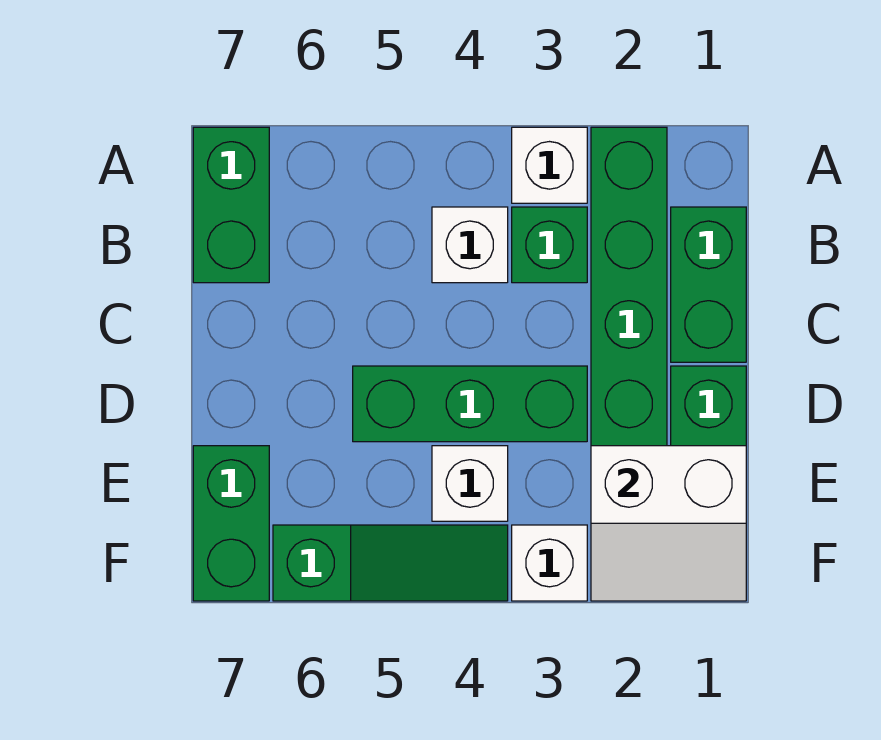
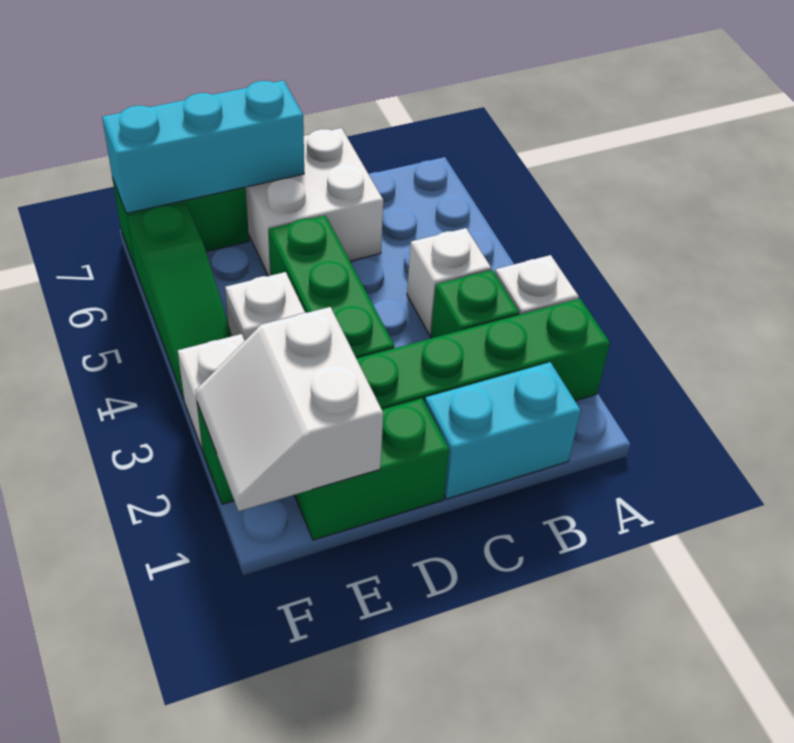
green brick A7:B7 level 1 -> none
green brick B1:C1 level 1 -> cyan brick B1:C1 level 1
none -> white brick C6:D7 level 1
none -> cyan brick D7:F7 level 2

